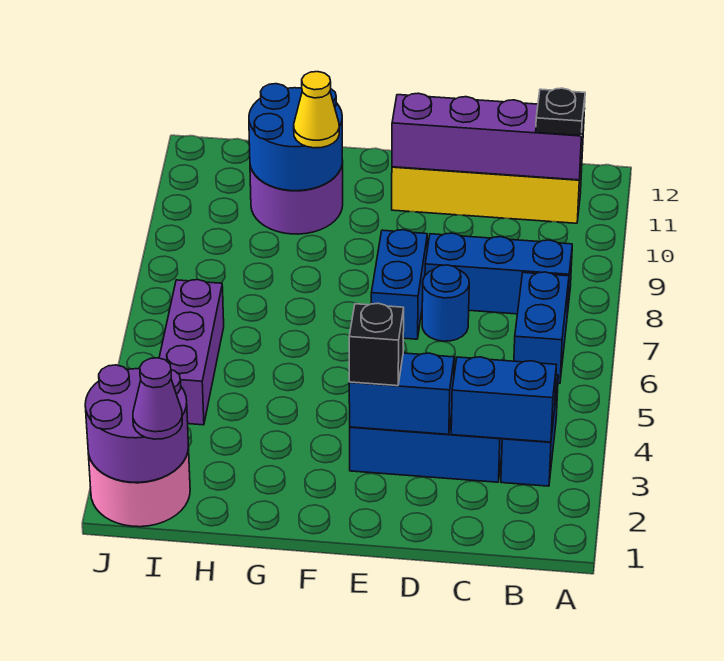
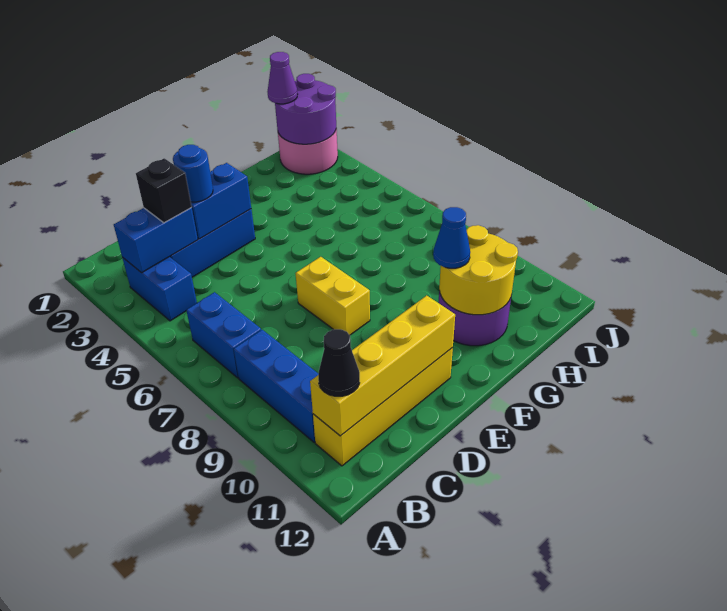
blue brick B8:D8 level 1 -> blue brick B8:B10 level 1
purple brick B11:E11 level 2 -> yellow brick B11:E11 level 2
black plate B11 level 3 -> black cone B11 level 3
blue round brick D7 level 1 -> blue round brick D3 level 3
black brick E3 level 3 -> black brick C3 level 3
blue brick E7:E8 level 1 -> yellow brick E7:E8 level 1
blue round brick G10:H11 level 2 -> yellow round brick G10:H11 level 2
yellow cone G10 level 3 -> blue cone G10 level 3
purple brick I4:I6 level 1 -> none

